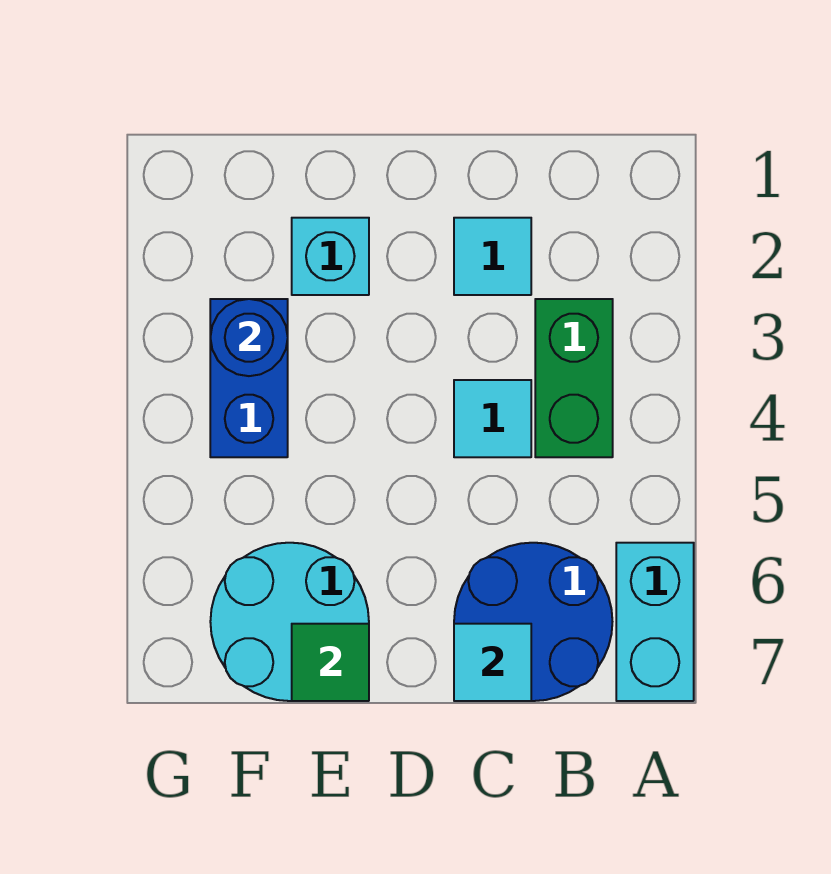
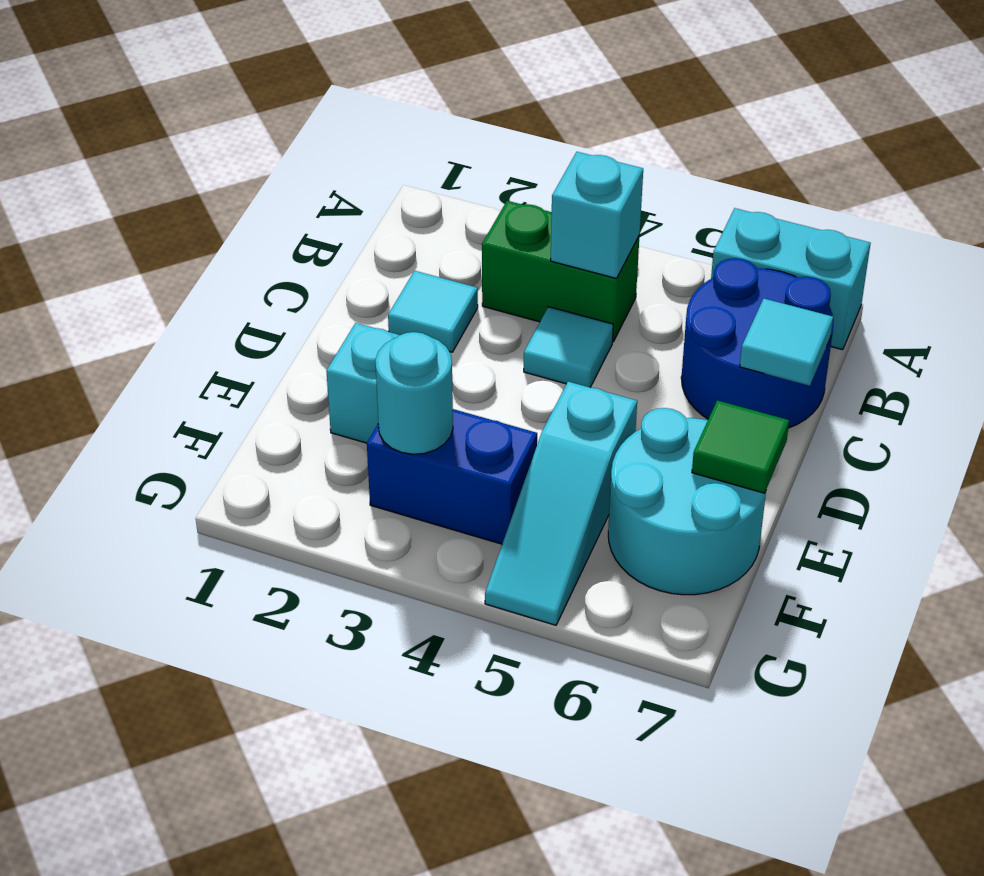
none -> cyan brick B4 level 2
none -> cyan slope E5:G5 level 1 top E
blue round brick F3 level 2 -> cyan round brick F3 level 2

